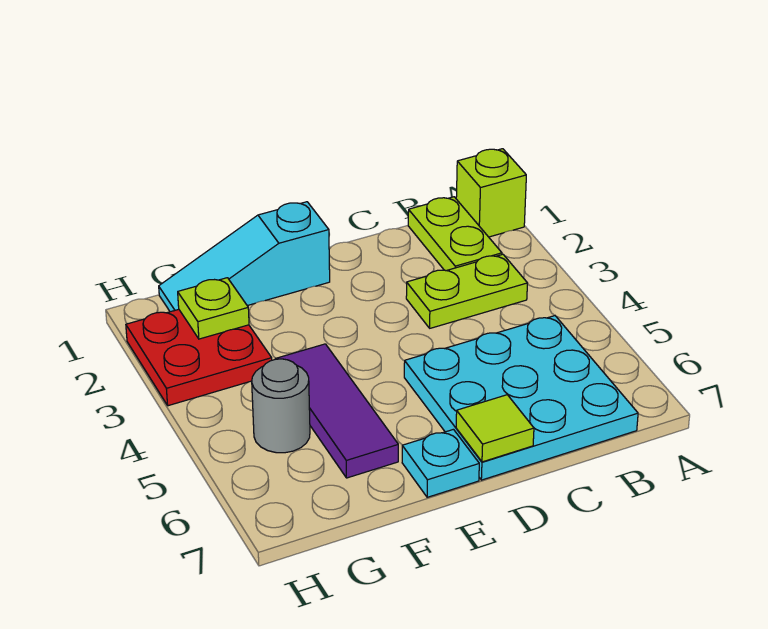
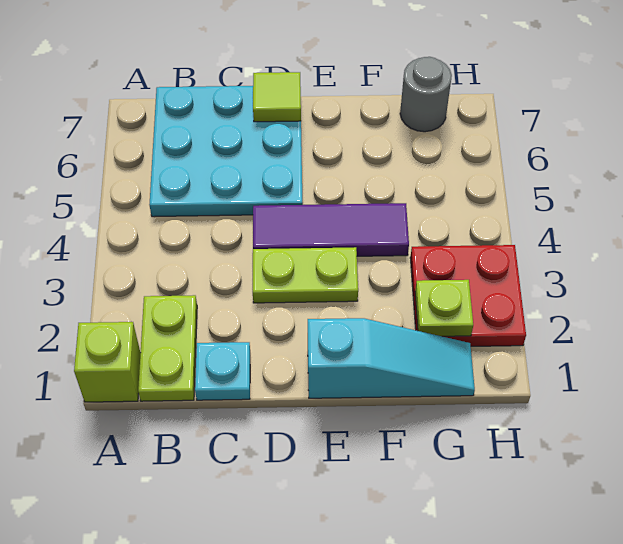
lime plate B3:C3 level 1 -> lime plate D3:E3 level 1
cyan plate E7 level 1 -> cyan plate C1 level 1
purple tile F4:F6 level 1 -> purple tile D4:F4 level 1
grey round brick G5 level 1 -> grey round brick G7 level 1

